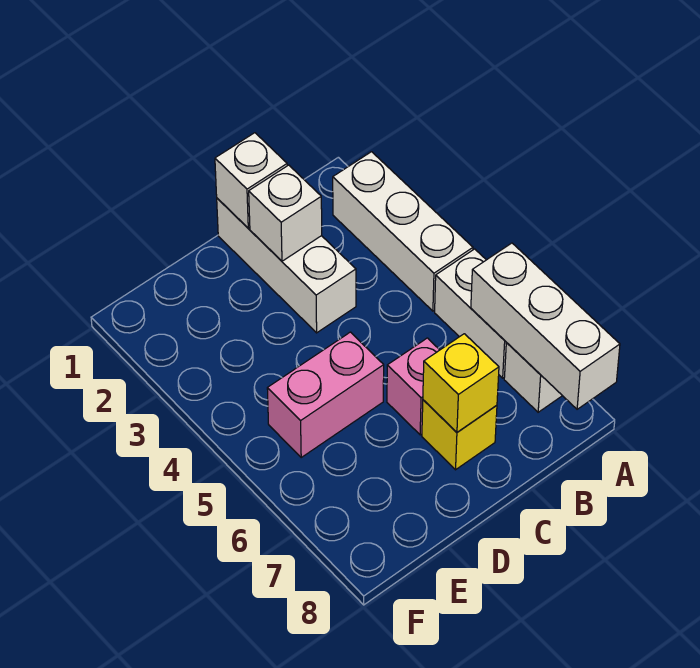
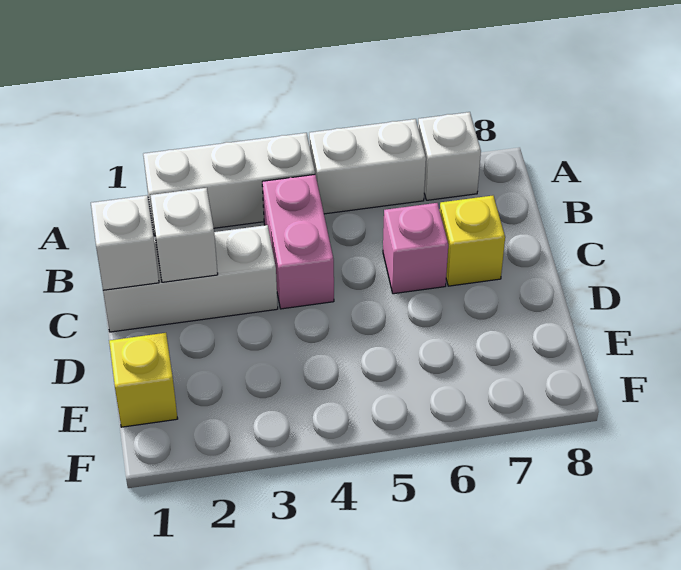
white brick A6:A8 level 2 -> none
yellow brick C7 level 2 -> yellow brick E1 level 1
pink brick D5:E5 level 1 -> pink brick B4:C4 level 1

